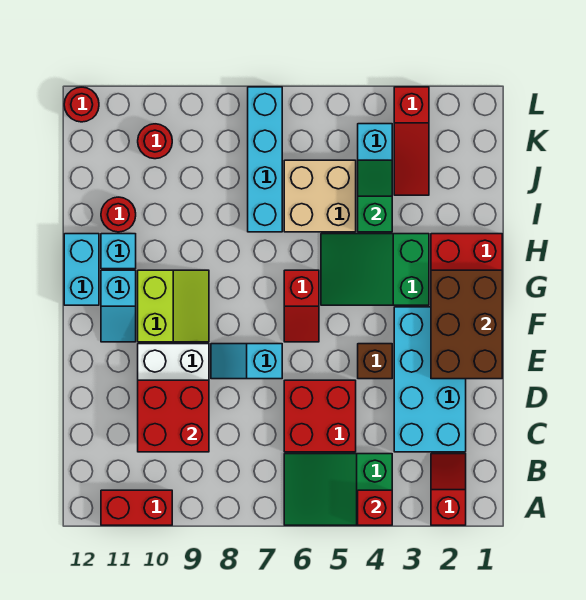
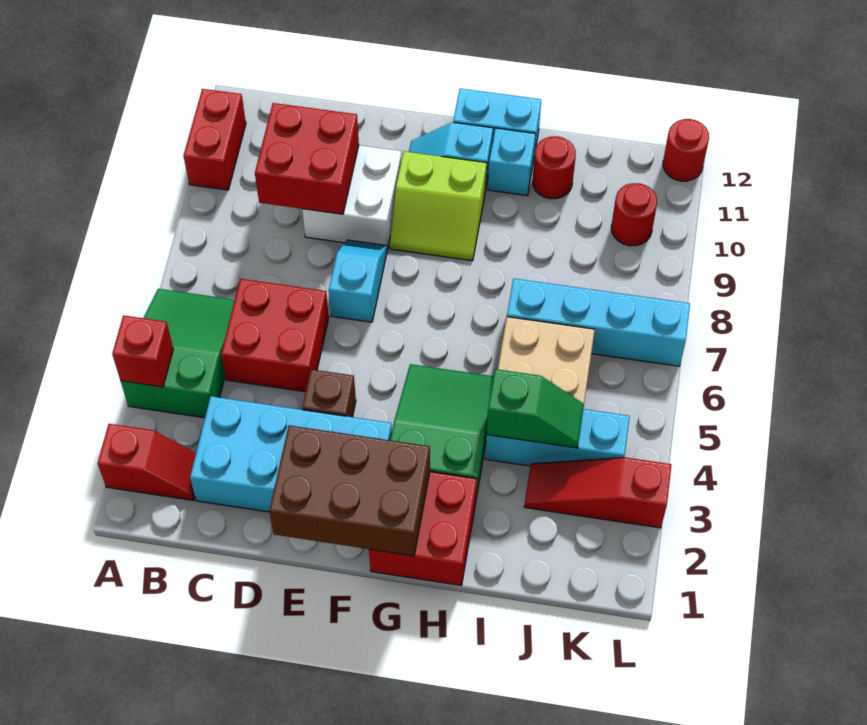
red slope F6:G6 level 1 top G -> none

